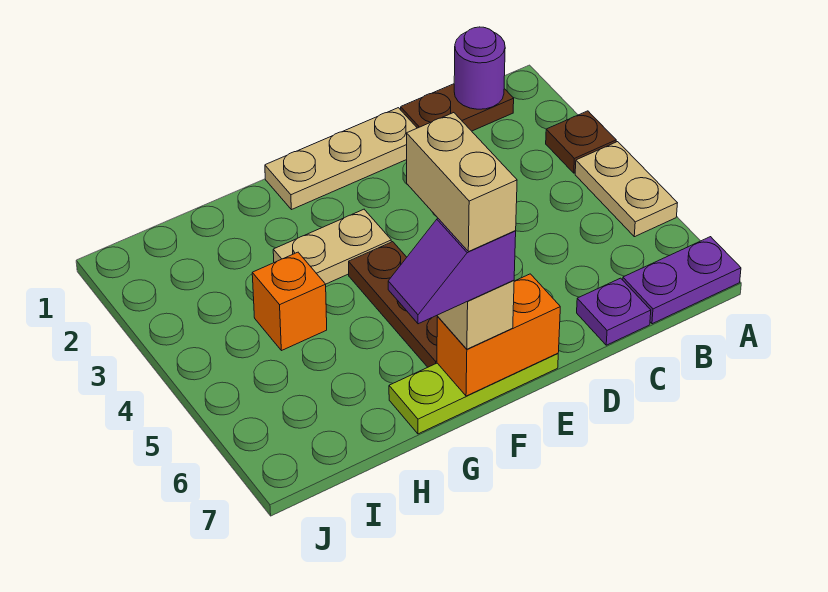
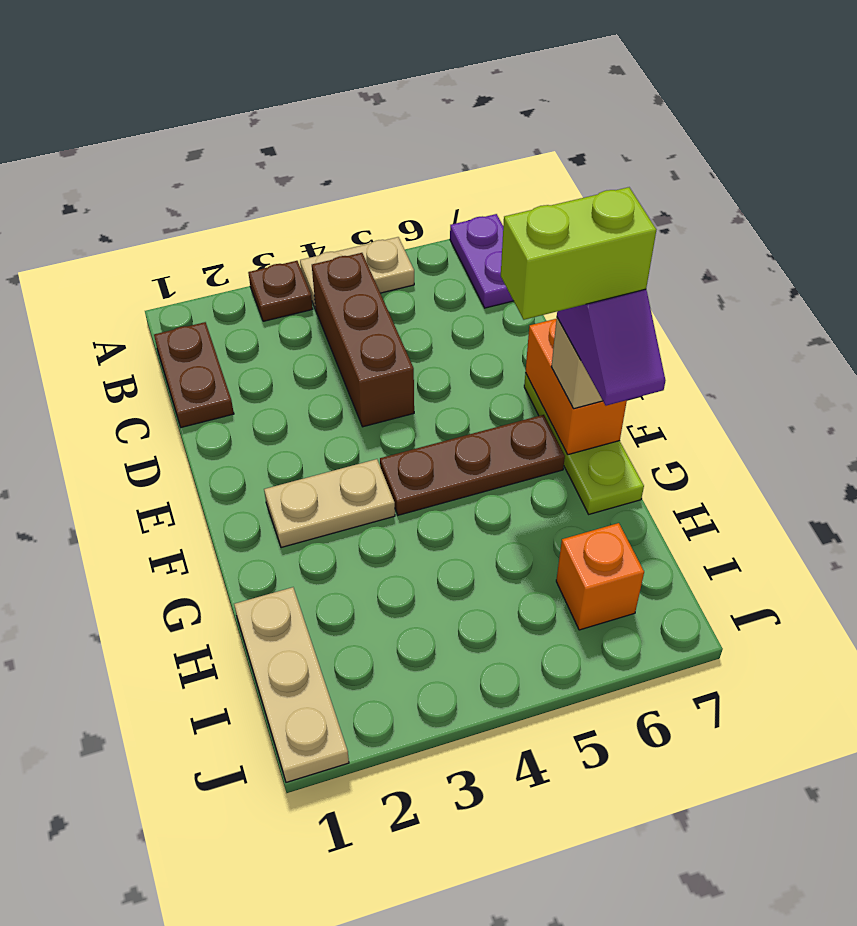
purple round brick B1 level 2 -> none
none -> brown brick B4:D4 level 1
purple plate C7 level 1 -> none
tan plate D1:F1 level 1 -> tan plate H1:J1 level 1
tan plate F3:G3 level 1 -> tan plate F2:F3 level 1
tan brick F6:F7 level 5 -> lime brick F6:F7 level 5
orange brick H4 level 1 -> orange brick I6 level 1

